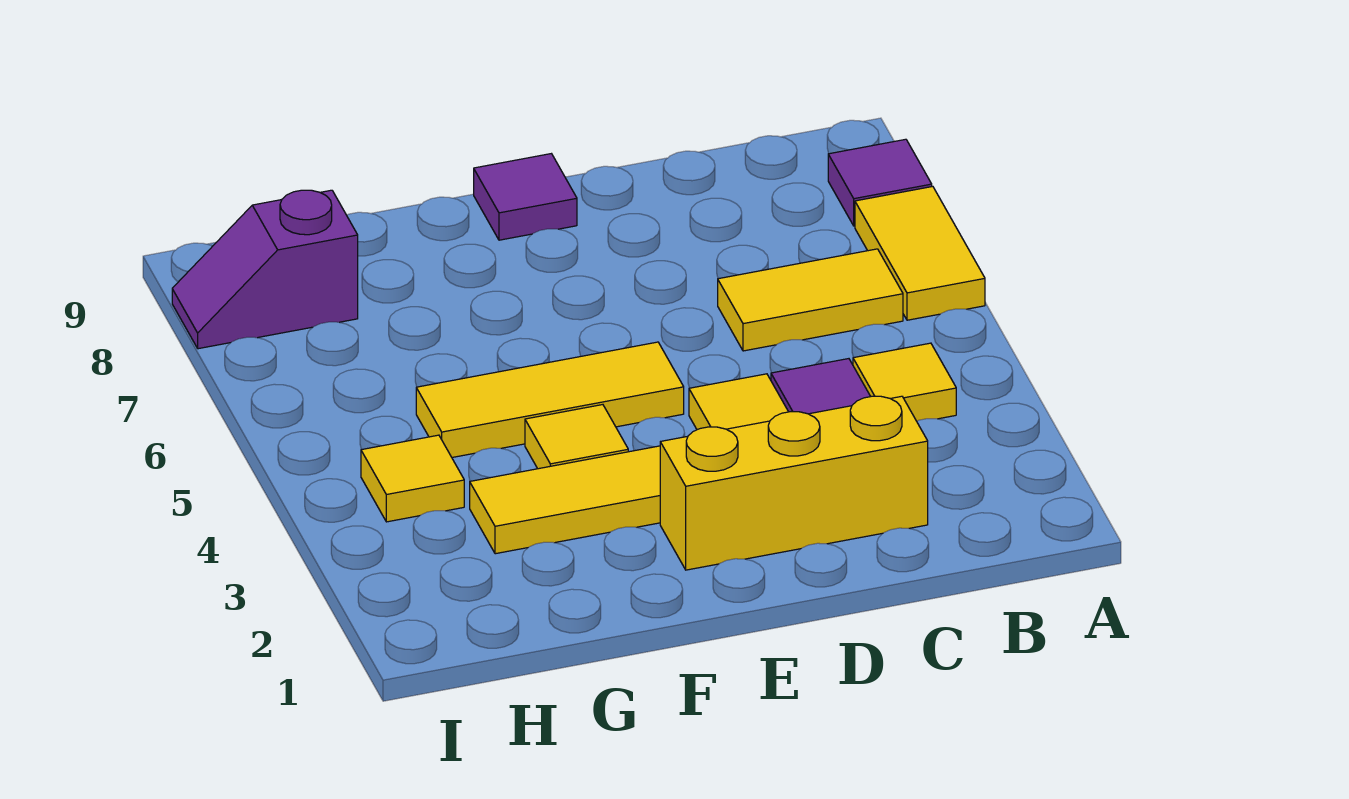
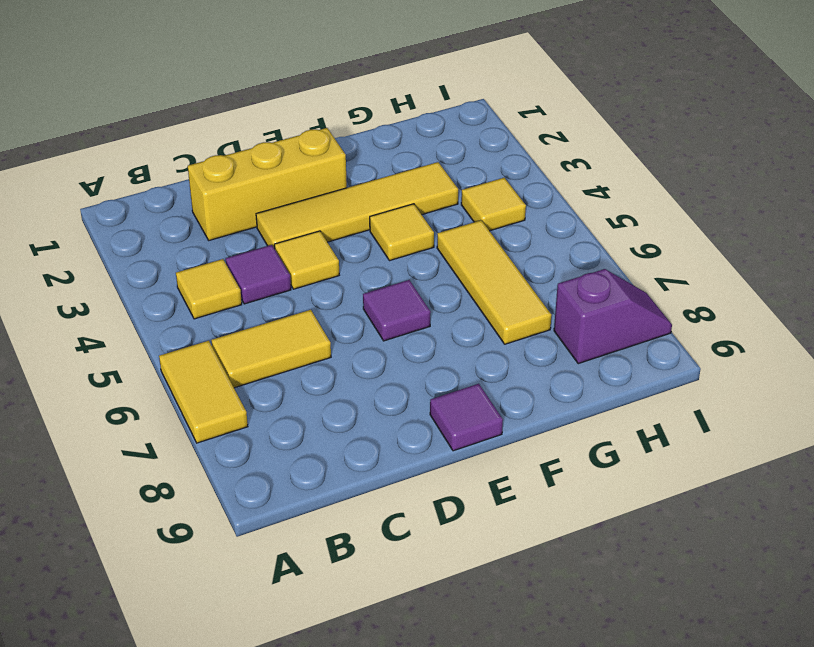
purple tile A8 level 1 -> purple tile E6 level 1
yellow tile E5:G5 level 1 -> yellow tile G5:G7 level 1

